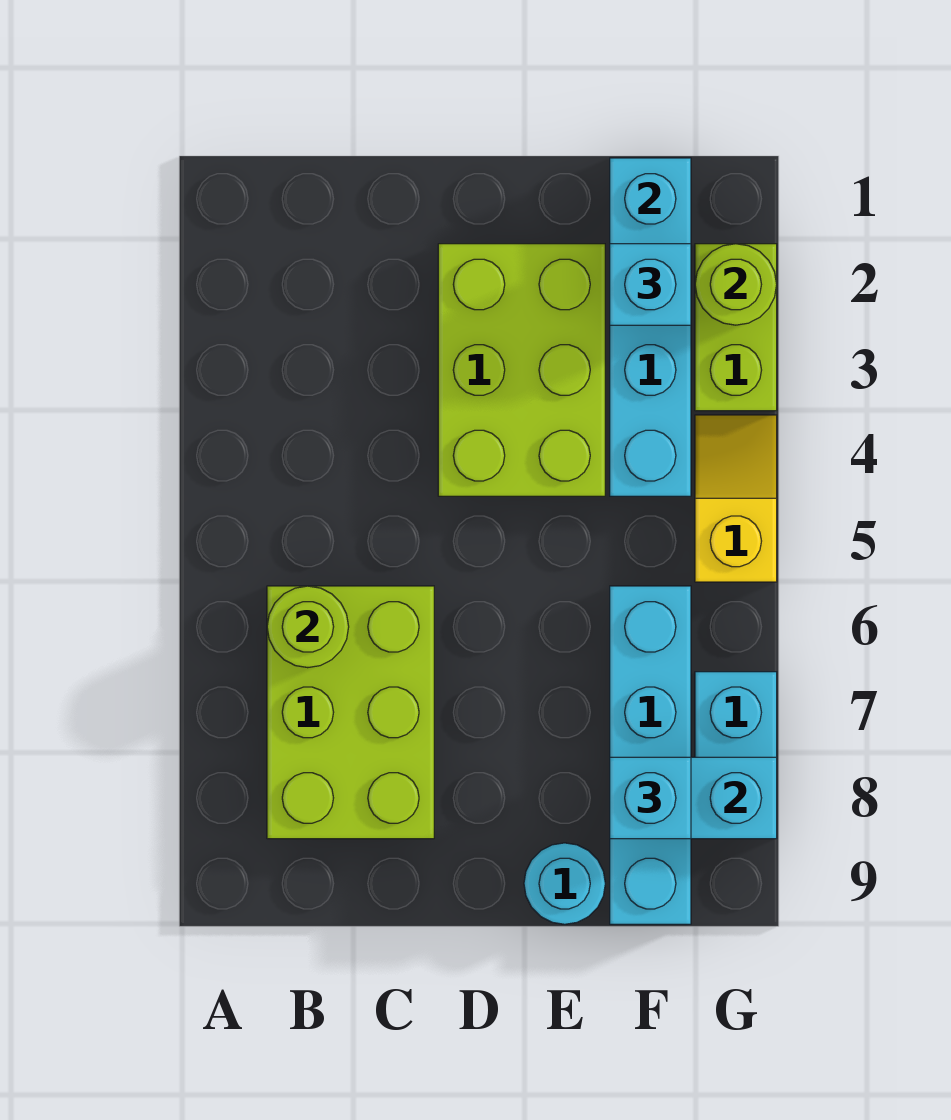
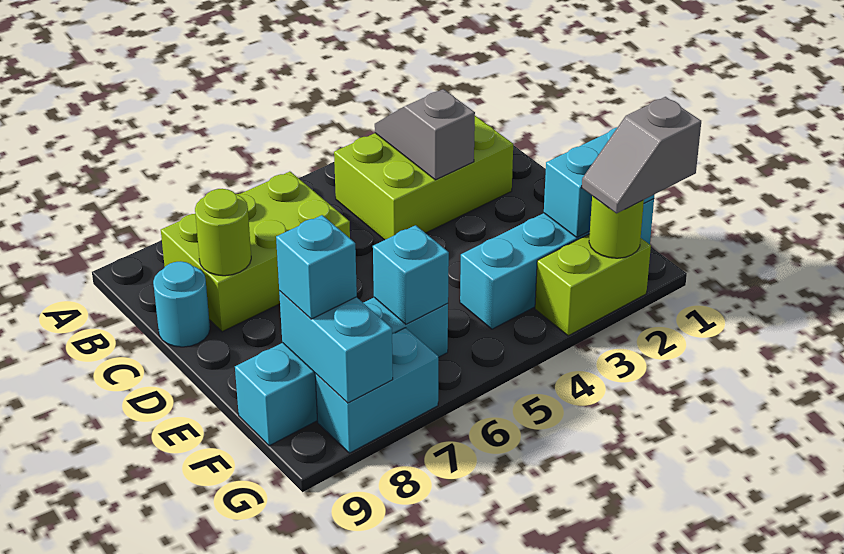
none -> grey slope B3:C3 level 2 top C
lime round brick B6 level 2 -> lime round brick C8 level 2
lime brick D2:E4 level 1 -> lime brick B2:C4 level 1
cyan round brick E9 level 1 -> cyan round brick C9 level 1
cyan brick F2 level 3 -> cyan brick F6 level 2
none -> grey slope G1:G2 level 3 top 1
yellow slope G4:G5 level 1 top 5 -> none

